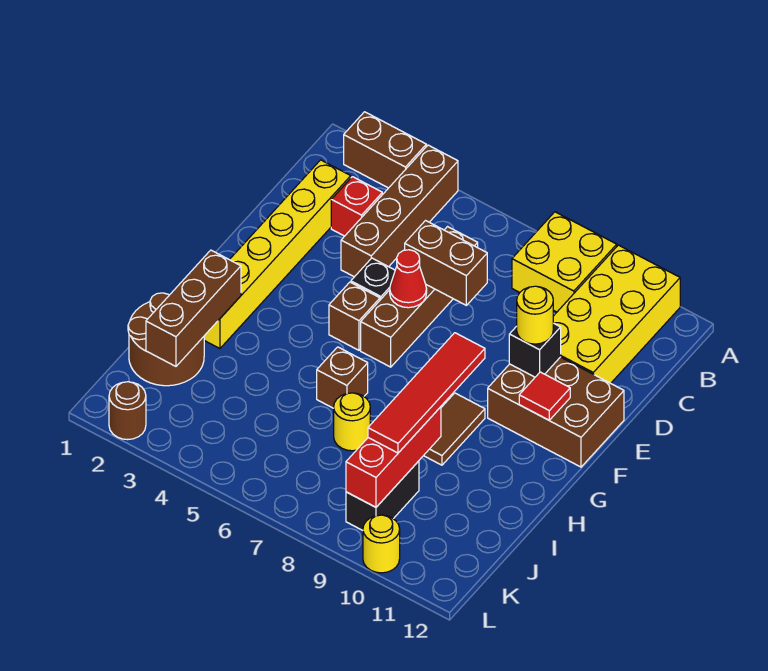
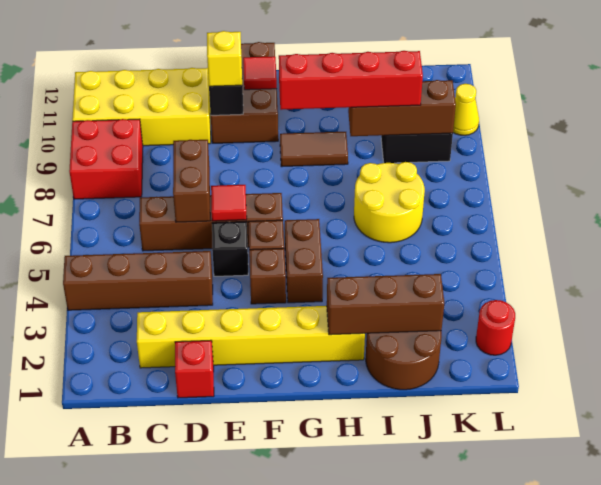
brown brick A2:A3 level 1 -> brown brick G4:G5 level 1
yellow brick A8:B9 level 1 -> red brick A8:B9 level 1
red brick C3 level 1 -> red brick D1 level 1
red cone E6 level 2 -> red tile E6 level 2
yellow round brick E10 level 3 -> yellow brick E10 level 3
red tile G9:J9 level 3 -> red brick G9:J9 level 3
brown brick H6 level 1 -> brown brick F4 level 1
yellow round brick I7 level 1 -> yellow round brick I6:J7 level 1
red brick I9:K9 level 2 -> brown brick I9:K9 level 2
brown round brick L2 level 1 -> red round brick L2 level 1
yellow round brick L10 level 1 -> yellow cone L10 level 1

